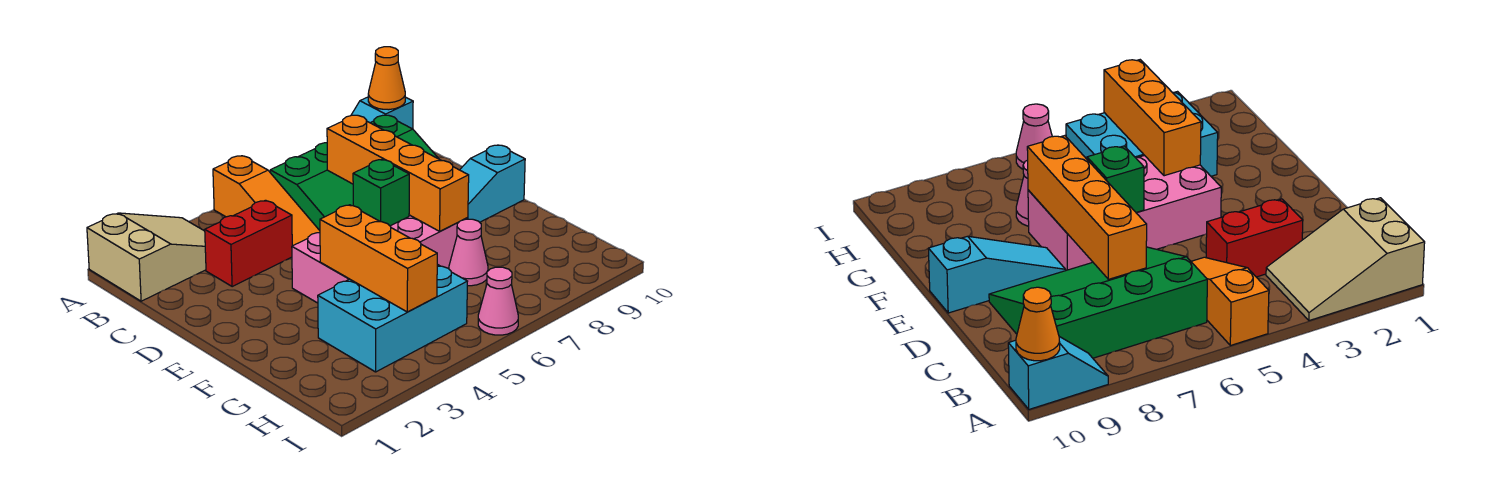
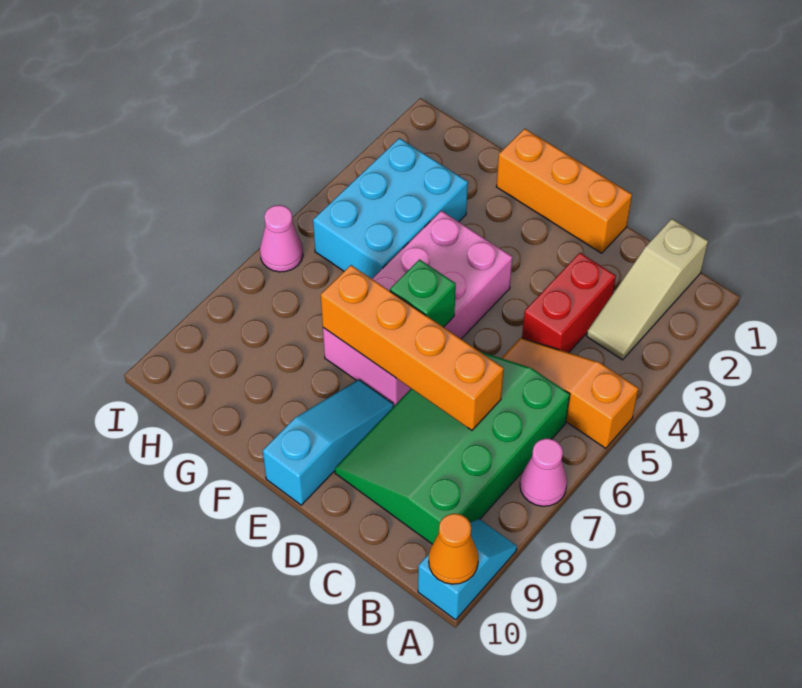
tan slope A1:B3 level 1 top 1 -> tan slope B1:B3 level 1 top 1
orange brick F4:H4 level 2 -> orange brick D1:F1 level 1
pink cone G7 level 1 -> pink cone A7 level 1

